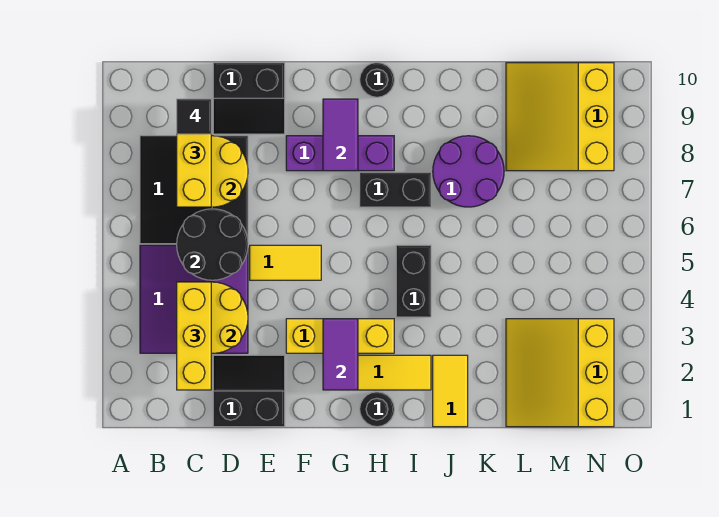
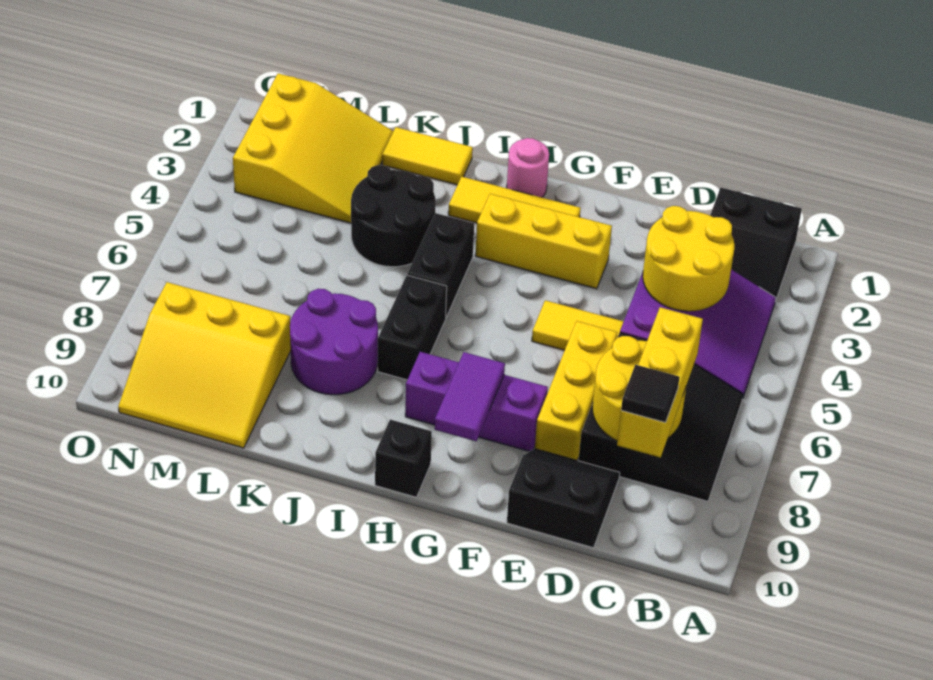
yellow brick C2:C4 level 3 -> yellow brick E6:E8 level 1
black round brick C5:D6 level 2 -> black round brick J3:K4 level 1
black slope D1:E2 level 1 top 1 -> black slope B1:C2 level 1 top 1
purple tile G2:G3 level 2 -> none
black round brick H1 level 1 -> pink round brick H1 level 1
black brick H7:I7 level 1 -> black brick I6:I7 level 1
black round brick H10 level 1 -> black brick H10 level 1
yellow tile J1:J2 level 1 -> yellow tile J1:K1 level 1
yellow slope L8:N10 level 1 top N -> yellow slope L8:N10 level 1 top 8

